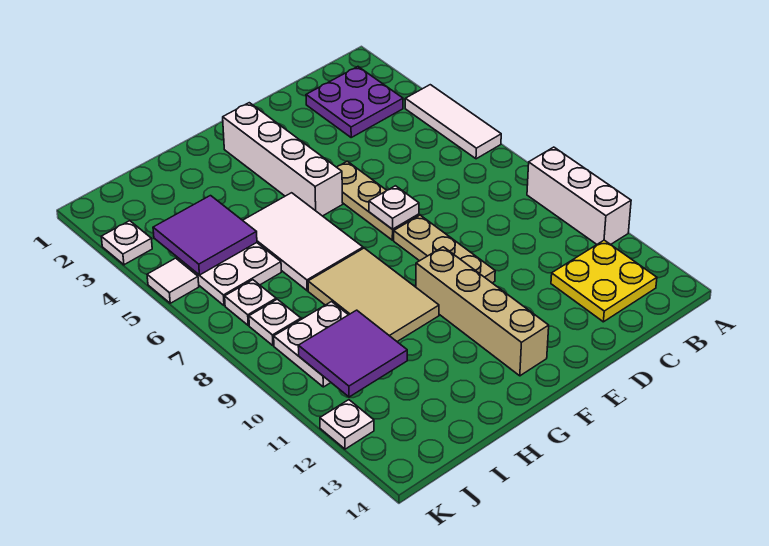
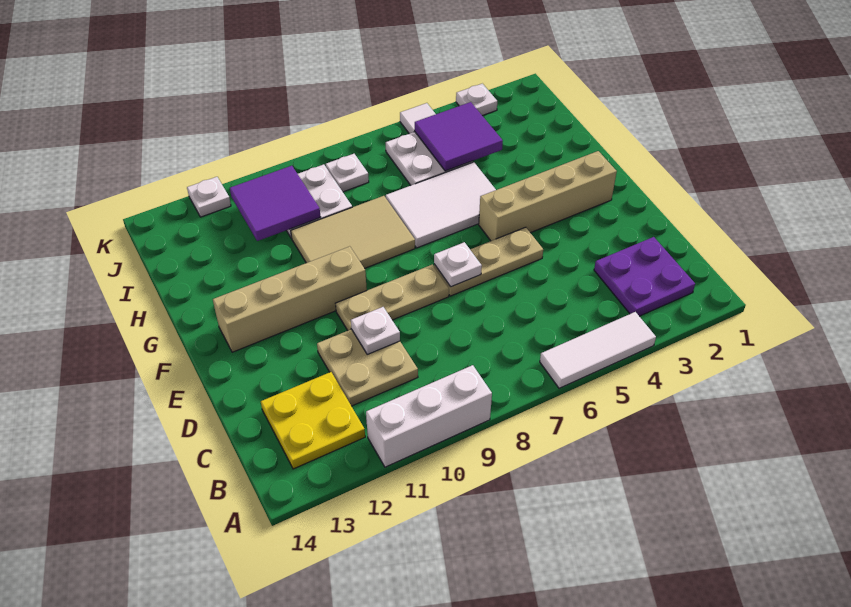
none -> tan plate C10:D11 level 1
white brick F2:F5 level 1 -> tan brick F2:F5 level 1
white plate J7 level 1 -> white plate D10 level 2

